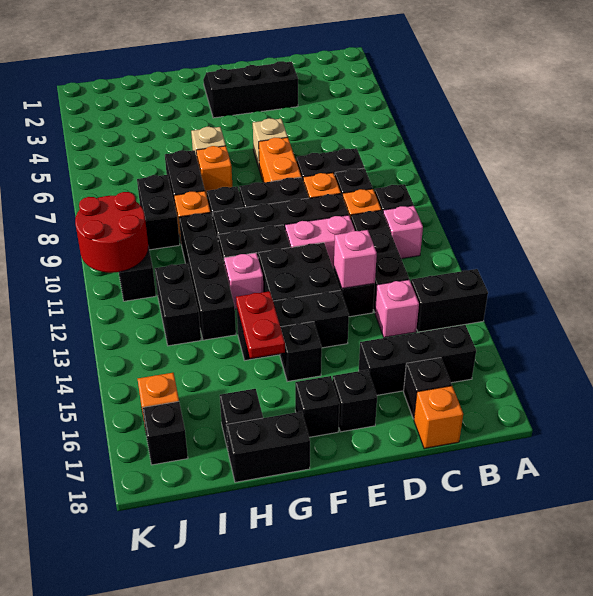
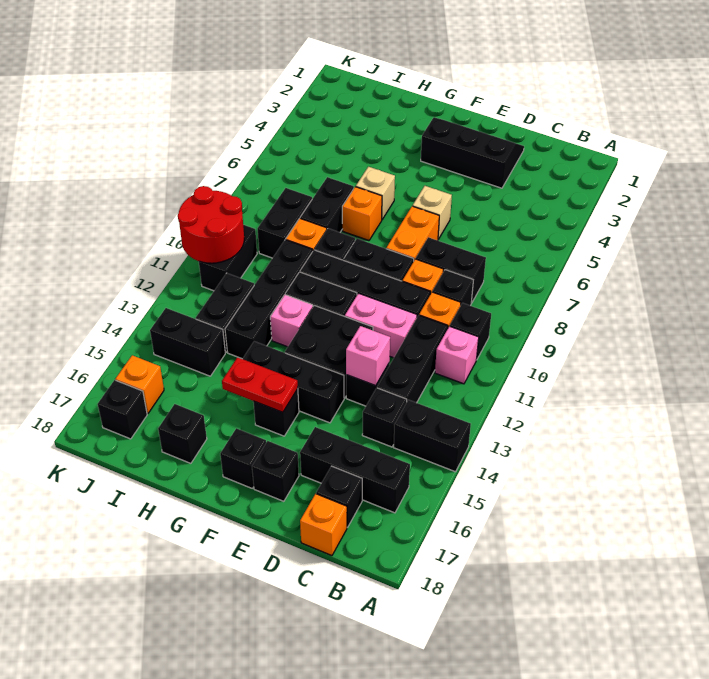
pink brick C14 level 1 -> black brick C14 level 1
red plate G14:G15 level 2 -> red plate F15:G15 level 2
black brick G18:H18 level 1 -> black brick I14:J14 level 1

